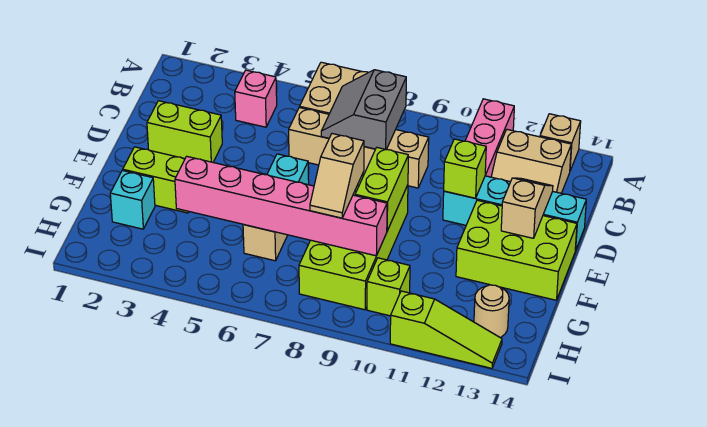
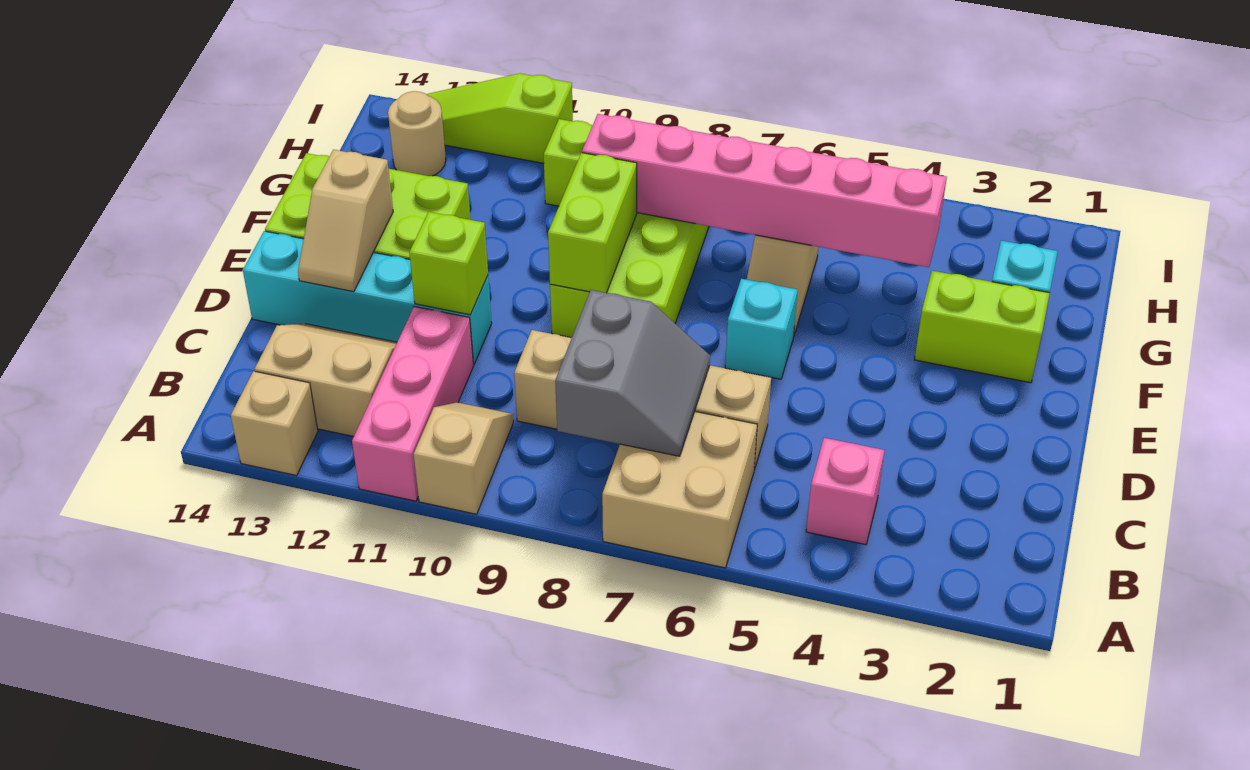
lime brick D2:D3 level 1 -> none
tan slope F8:G8 level 3 top F -> tan slope A10:B10 level 1 top A

